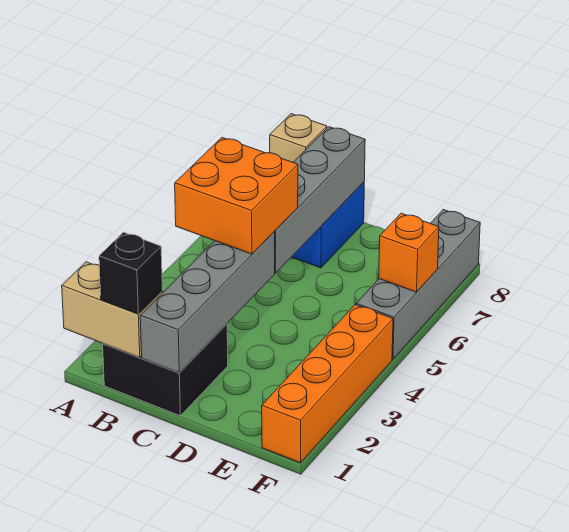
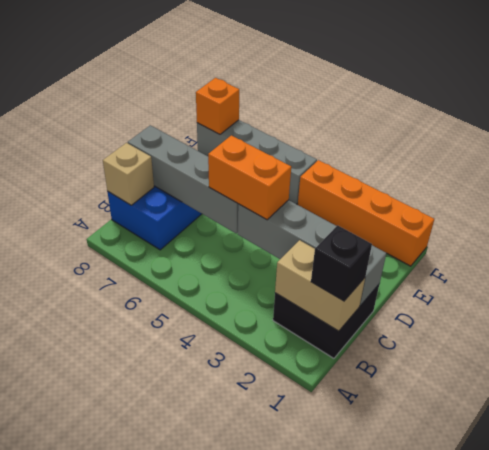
tan brick A1:B1 level 2 -> tan brick B1:B2 level 2
orange brick B4:C5 level 3 -> orange brick C4:C5 level 3
orange brick F6 level 2 -> orange brick F8 level 2

